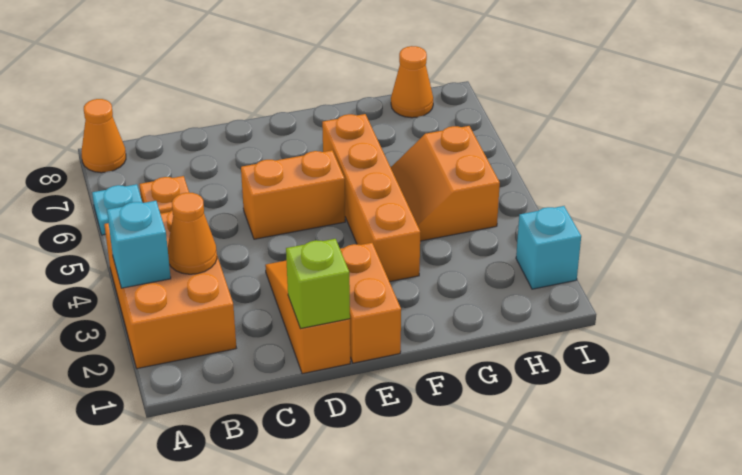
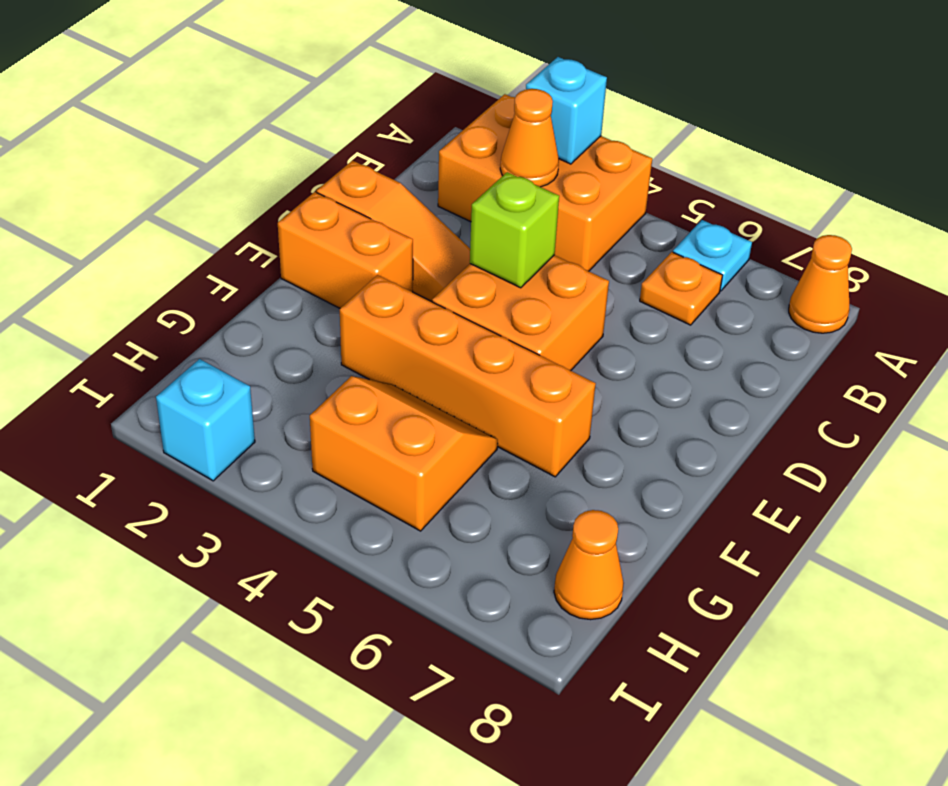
lime brick D1 level 2 -> lime brick D4 level 2
orange brick D5:E5 level 1 -> orange brick D4:E5 level 1

